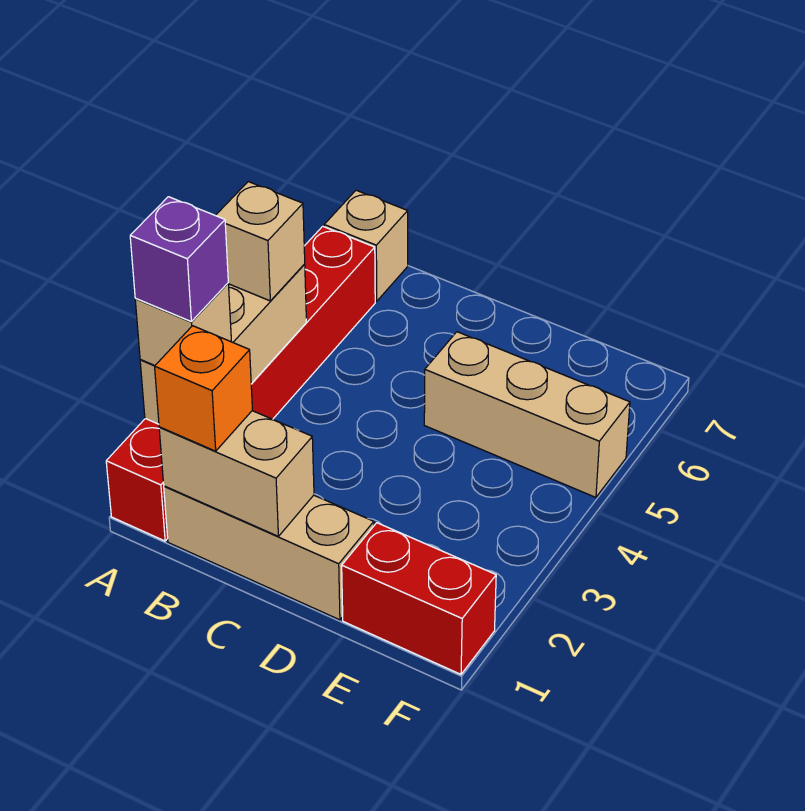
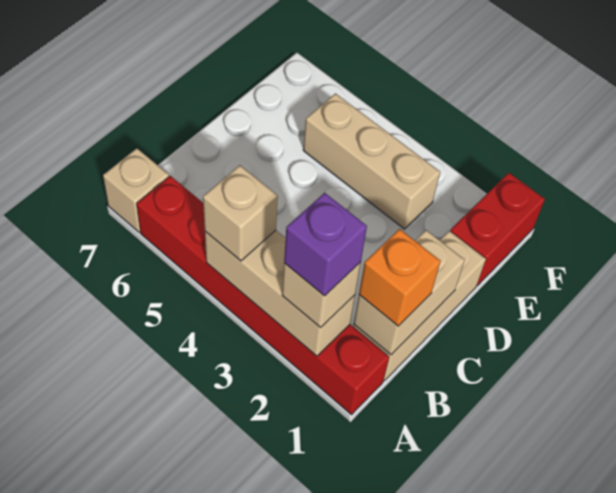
tan brick D5:F5 level 1 -> tan brick E3:E5 level 1

